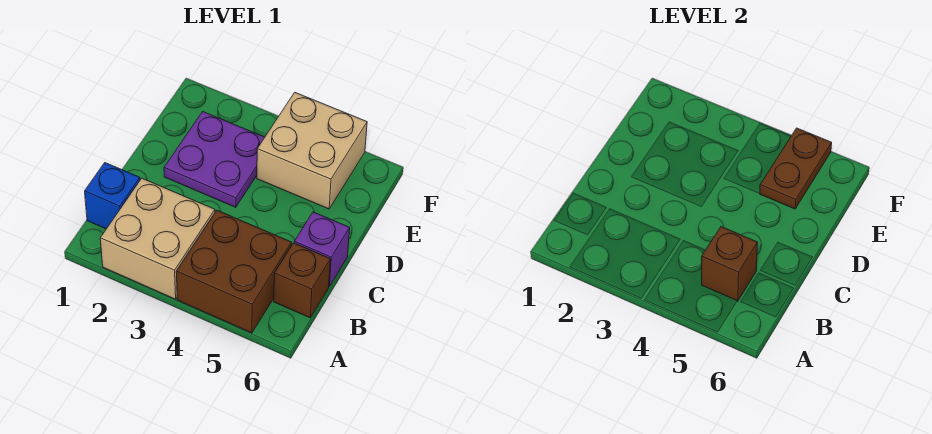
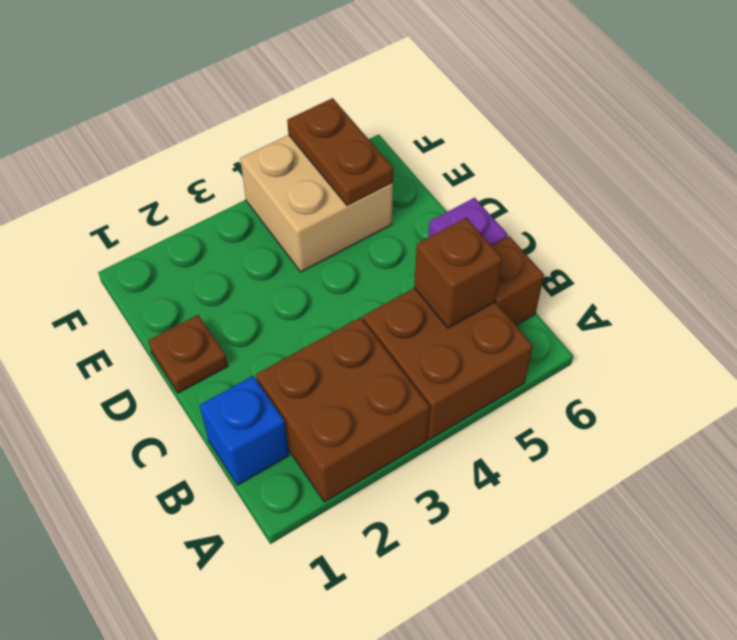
tan brick A2:B3 level 1 -> brown brick A2:B3 level 1
none -> brown plate D1 level 1
purple plate D2:E3 level 1 -> none

